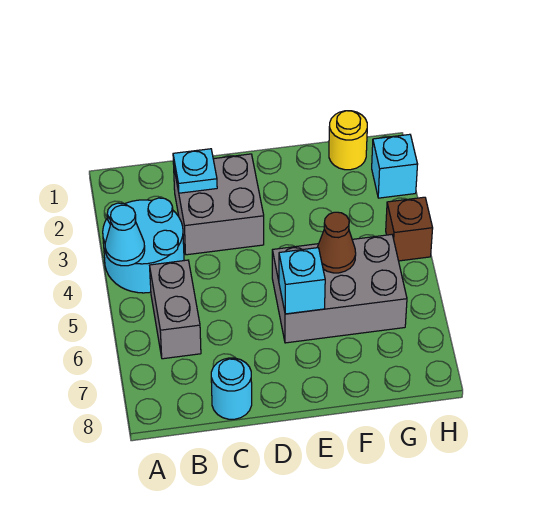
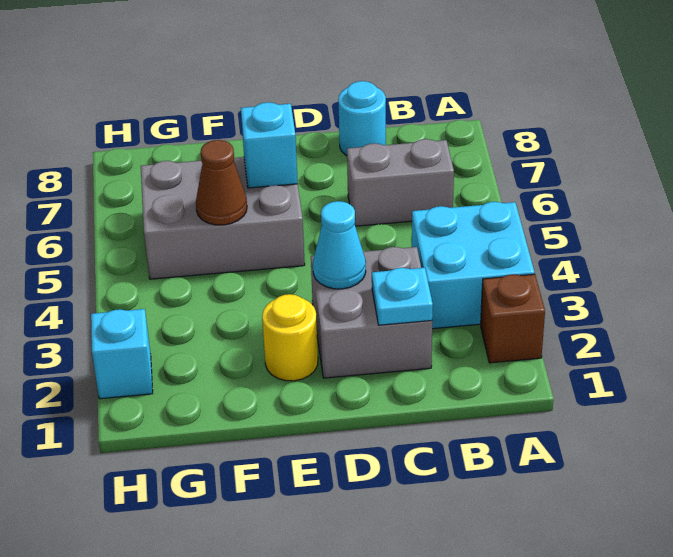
cyan round brick A3:B4 level 1 -> cyan brick A3:B4 level 1
cyan cone A4 level 2 -> cyan cone D3 level 2
grey brick B5:B6 level 1 -> grey brick B6:C6 level 1
yellow round brick G1 level 1 -> yellow round brick E2 level 1
brown brick H4 level 1 -> brown brick A2 level 1

